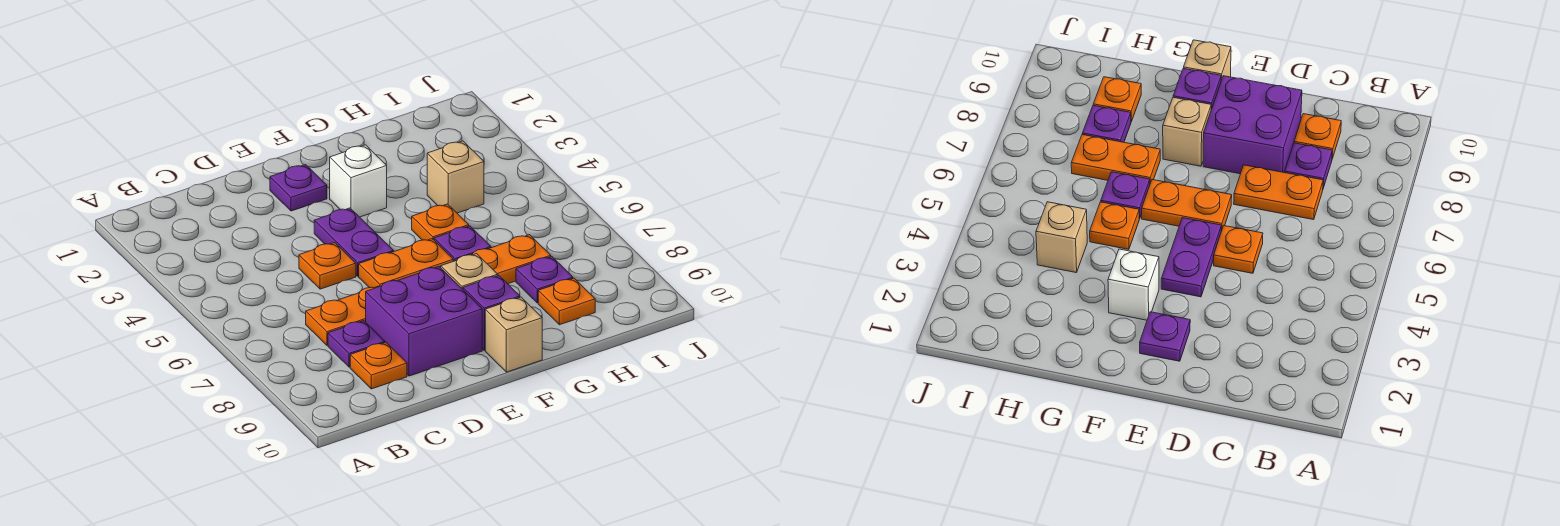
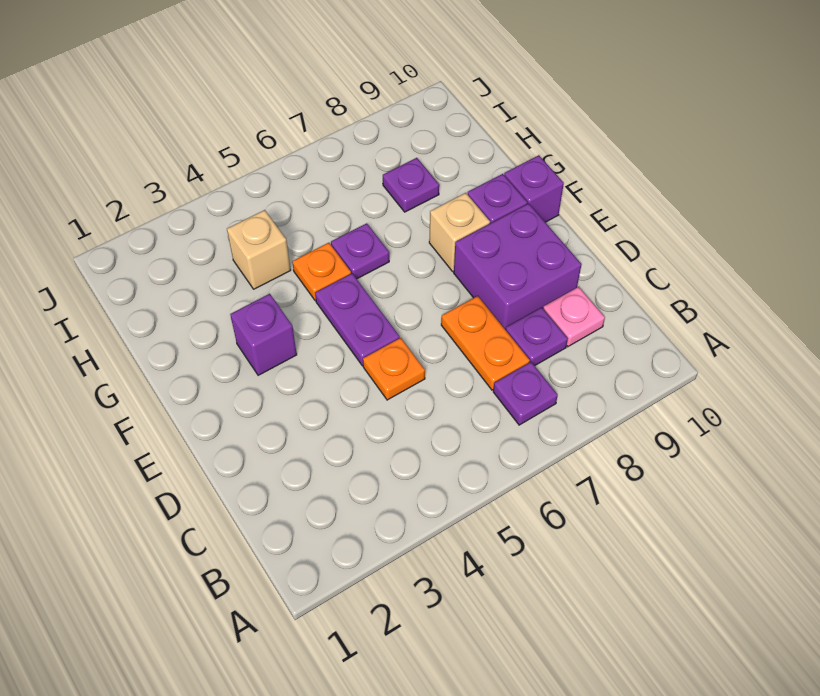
orange plate C9 level 1 -> pink plate C9 level 1
purple plate E2 level 1 -> purple plate B7 level 1
purple plate E4:E5 level 1 -> purple plate E5:F5 level 1
orange plate E6:F6 level 1 -> none
white brick F3 level 1 -> purple brick F3 level 1
tan brick F10 level 1 -> purple brick F10 level 1
orange plate G7:H7 level 1 -> none
orange plate H9 level 1 -> none

